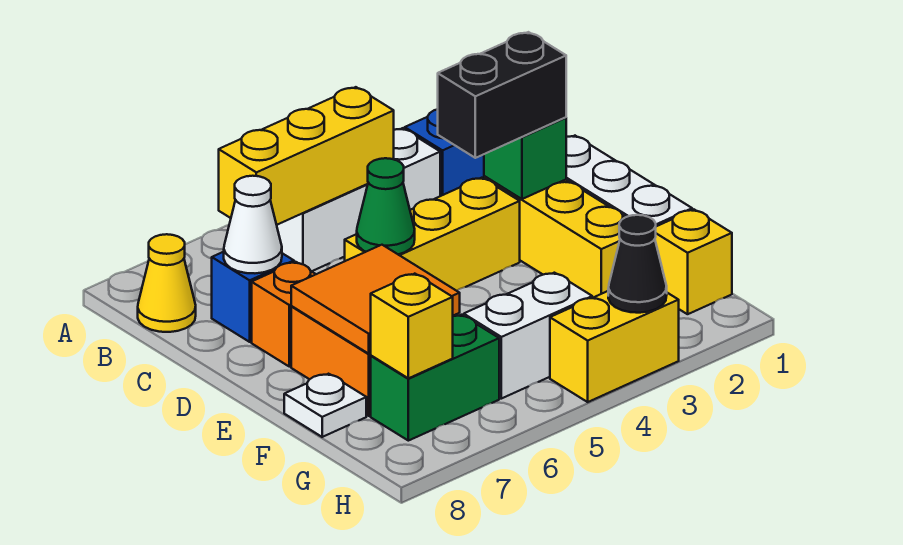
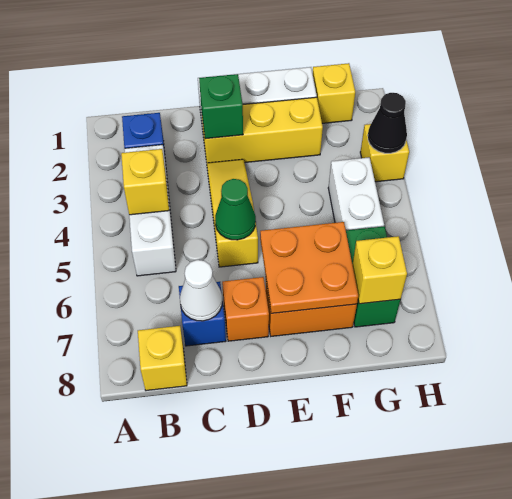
yellow brick B4:B6 level 2 -> yellow brick B4 level 2
yellow cone B8 level 1 -> yellow brick B8 level 1
black brick D2:D3 level 3 -> none
yellow brick D3:D5 level 1 -> yellow slope D3:D5 level 1 top 5
orange tile E6:F7 level 2 -> orange plate E6:F7 level 2
white plate F8 level 1 -> none
yellow brick H3:H4 level 1 -> yellow brick H3 level 1

